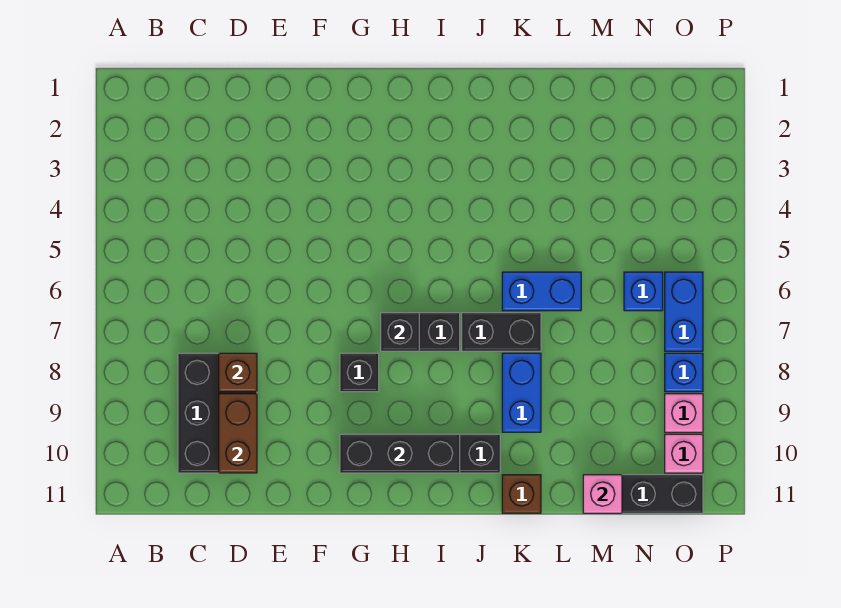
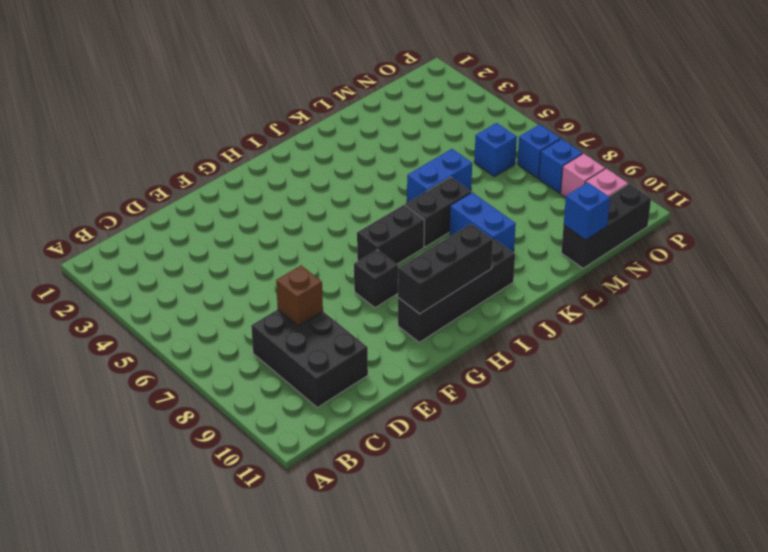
brown brick D9:D10 level 2 -> none
black brick H7 level 2 -> none
brown brick K11 level 1 -> none
pink brick M11 level 2 -> blue brick M11 level 2
blue brick O6:O7 level 1 -> blue brick O7 level 1

